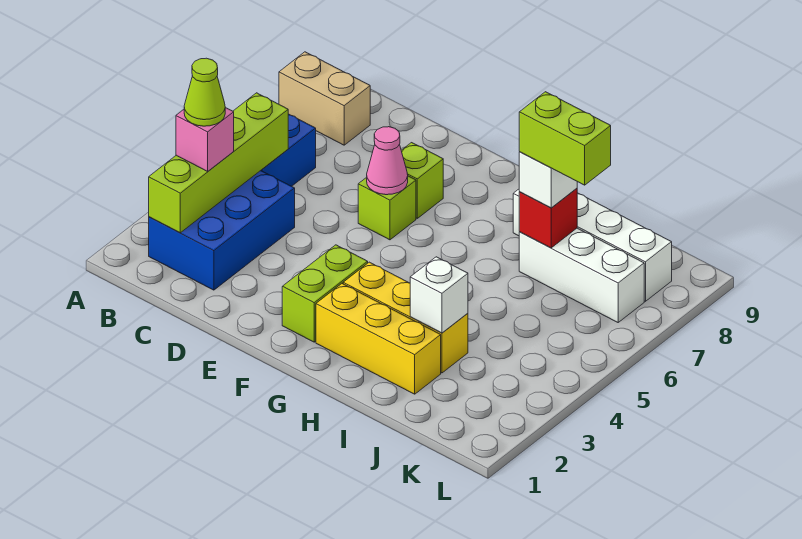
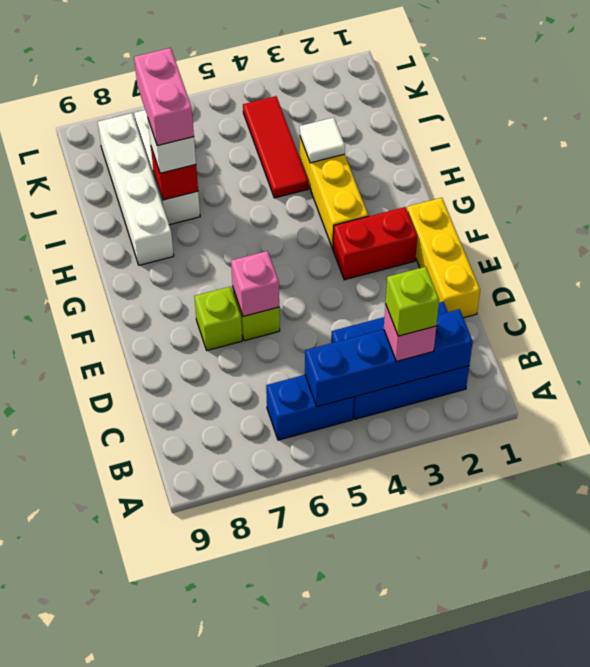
tan brick A8:B8 level 1 -> none
lime brick B2:B5 level 2 -> blue brick B2:B5 level 2
lime cone B3 level 4 -> lime brick B3 level 4
pink cone E6 level 2 -> pink brick E6 level 2
lime brick F2:F3 level 1 -> red brick F2:F3 level 1
yellow brick G2:I2 level 1 -> yellow brick D1:F1 level 1
white brick I3 level 2 -> white tile I3 level 2
none -> red tile I4:K4 level 1
lime brick I7:J7 level 4 -> pink brick I7:J7 level 4

